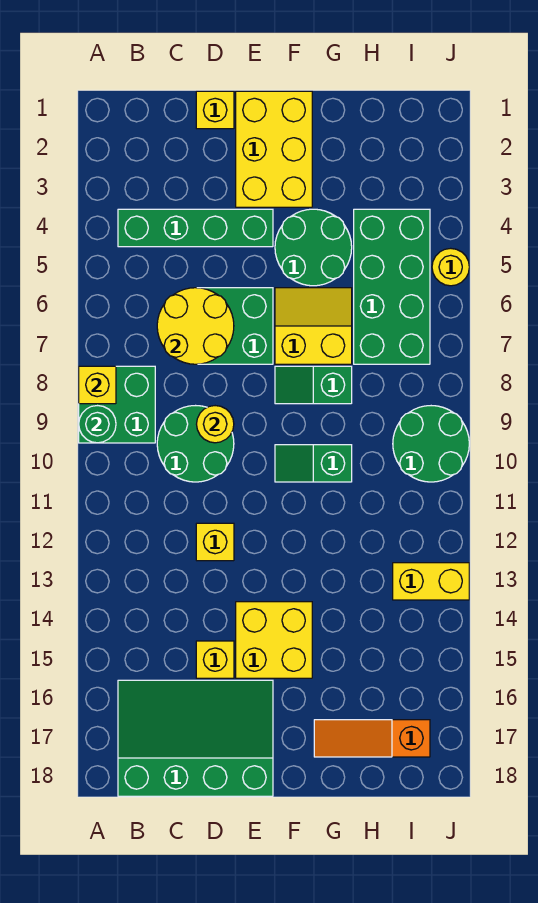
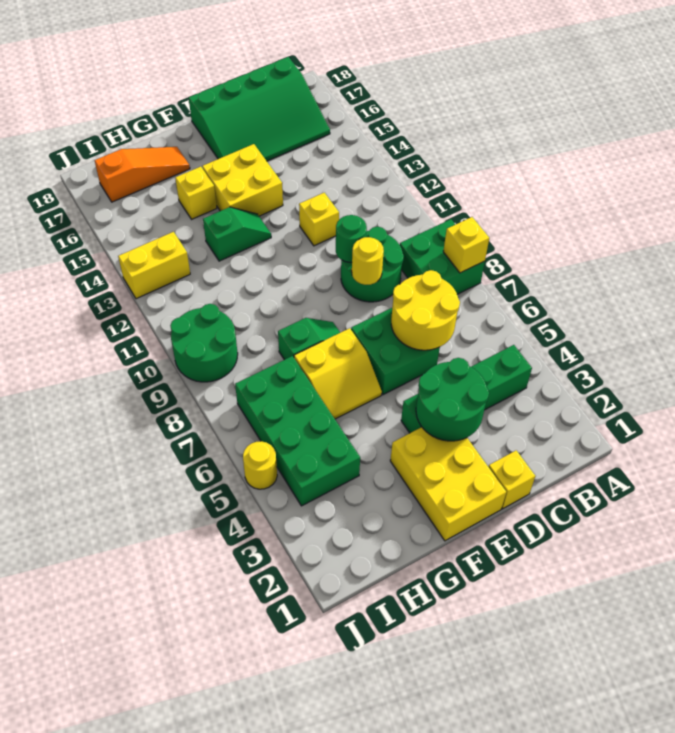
green round brick A9 level 2 -> green round brick D10 level 2
yellow brick D15 level 1 -> yellow brick G15 level 1
green round brick F4:G5 level 1 -> green round brick D3:E4 level 2
green slope F10:G10 level 1 top G -> green slope F13:G13 level 1 top G

